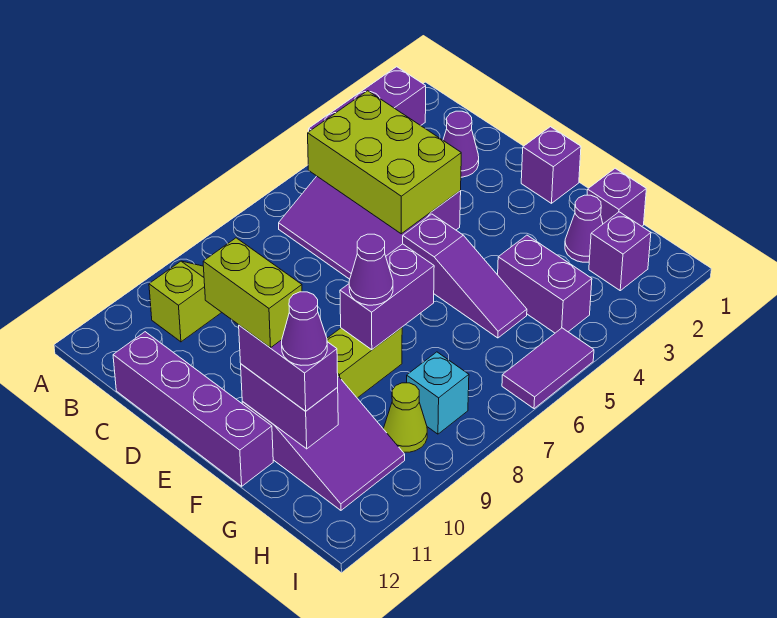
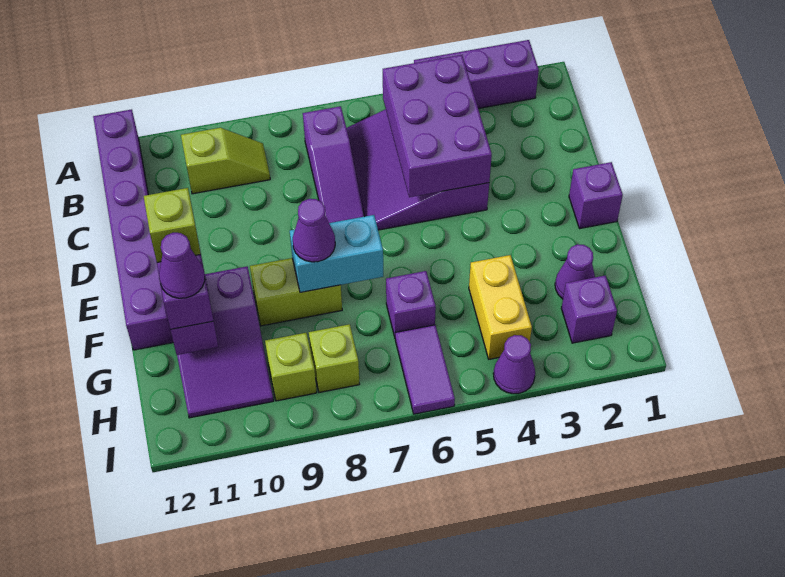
lime brick B4:D5 level 2 -> purple brick B4:D5 level 2
purple cone C2 level 1 -> purple cone I4 level 1
purple brick C12:F12 level 1 -> purple brick A12:F12 level 1
purple slope E5:G5 level 1 top E -> purple slope B7:D7 level 1 top B
lime brick E11:F11 level 4 -> lime brick F11 level 4
purple brick F7:F8 level 2 -> cyan brick F7:F8 level 2
purple brick G1 level 1 -> purple brick G6 level 1
purple brick G4:H4 level 1 -> yellow brick G4:H4 level 1
cyan brick H8 level 1 -> lime brick H8 level 1
lime cone H9 level 1 -> lime brick H9 level 1
purple tile I5:I6 level 1 -> purple tile H6:I6 level 1

